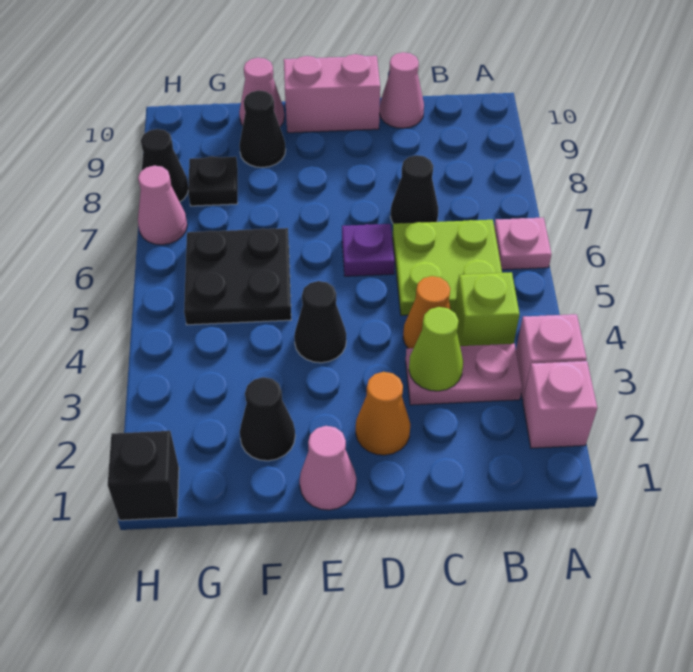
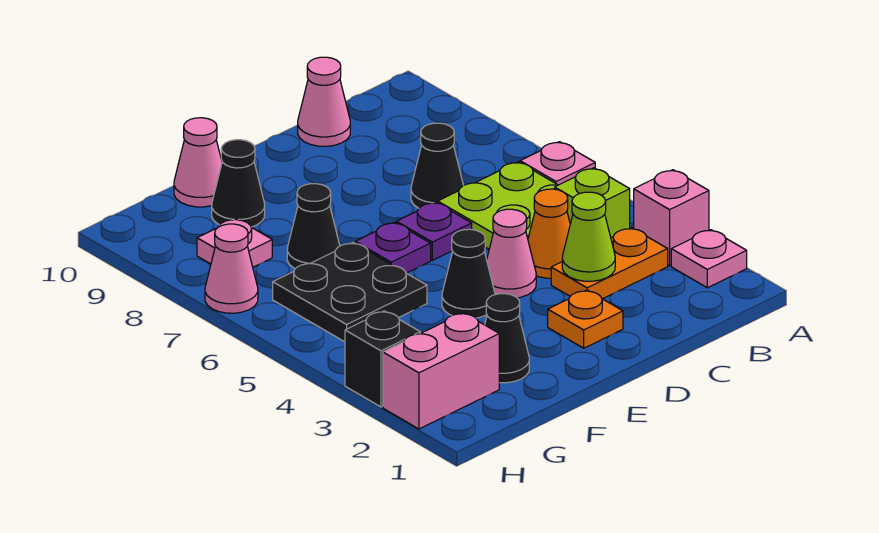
pink brick A2 level 1 -> pink plate A2 level 1
pink plate B3:C3 level 1 -> orange plate B3:C3 level 1
orange cone D2 level 1 -> orange plate D2 level 1
pink brick D10:E10 level 1 -> pink brick G2:H2 level 1
pink cone E1 level 1 -> pink cone D4 level 1
none -> purple plate E6 level 1
black plate G8 level 1 -> pink plate G8 level 1
black brick H1 level 1 -> black brick H3 level 1
black cone H8 level 1 -> black cone F7 level 1

